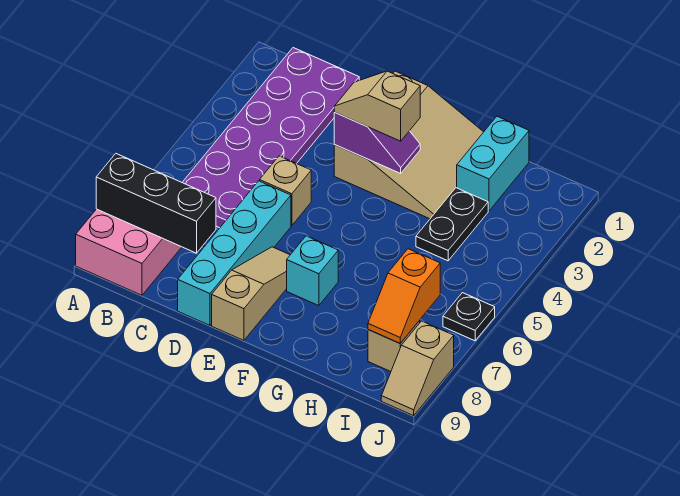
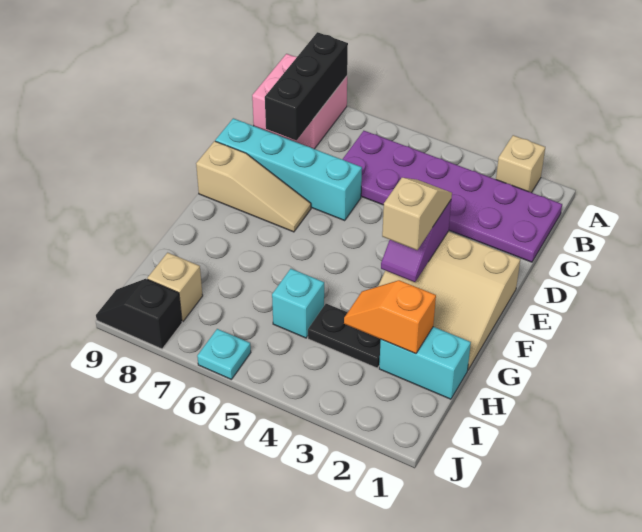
tan brick D5 level 1 -> tan brick A2 level 1
cyan brick F7 level 1 -> cyan brick H5 level 1
orange slope I7:I8 level 2 top 7 -> orange slope H2:H3 level 2 top 2
black plate J6 level 1 -> cyan plate J6 level 1
tan slope J8:J9 level 1 top 8 -> black slope J8:J9 level 1 top 8

